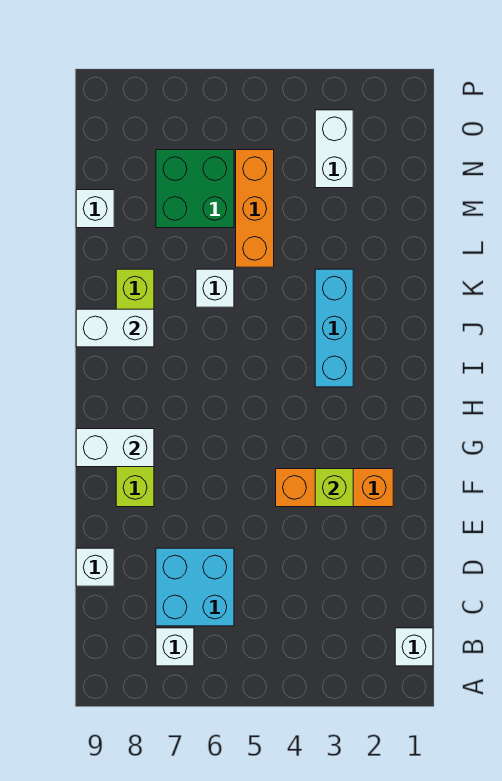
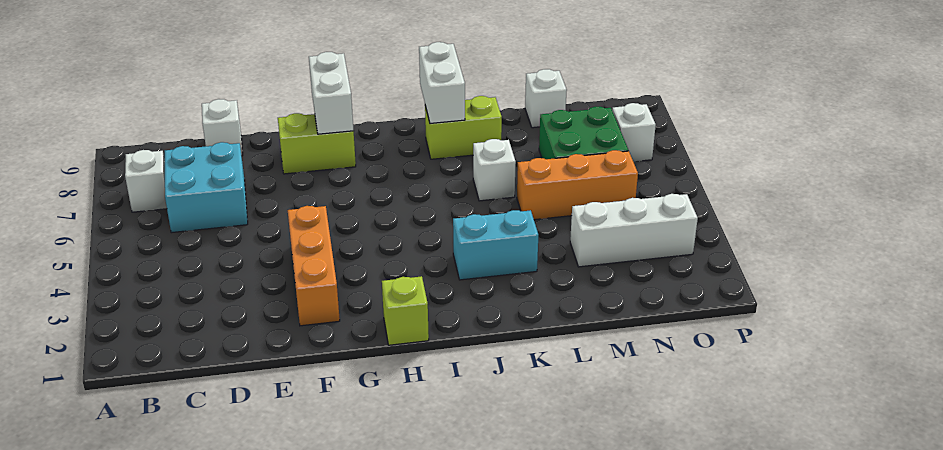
white brick B1 level 1 -> white brick O7 level 1
lime brick F3 level 2 -> lime brick H1 level 1
cyan brick I3:K3 level 1 -> cyan brick J3:K3 level 1
white brick N3:O3 level 1 -> white brick M3:O3 level 1

